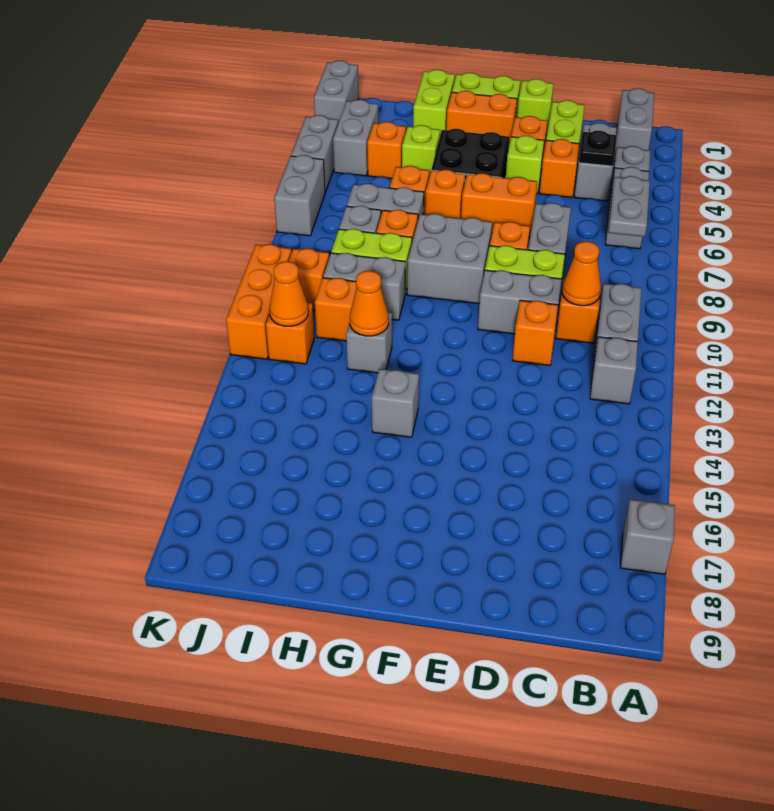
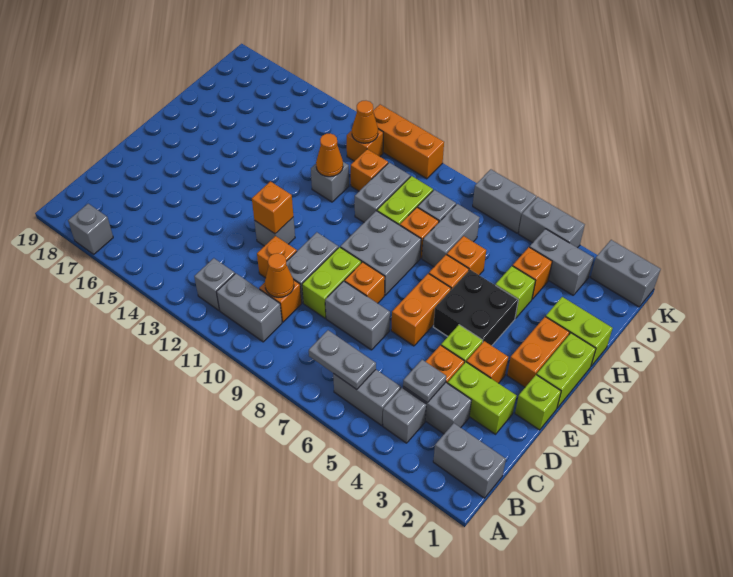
black plate C4 level 2 -> grey plate C4 level 2
grey brick G14 level 1 -> grey brick E12 level 1
orange brick J10 level 1 -> orange brick E12 level 2

